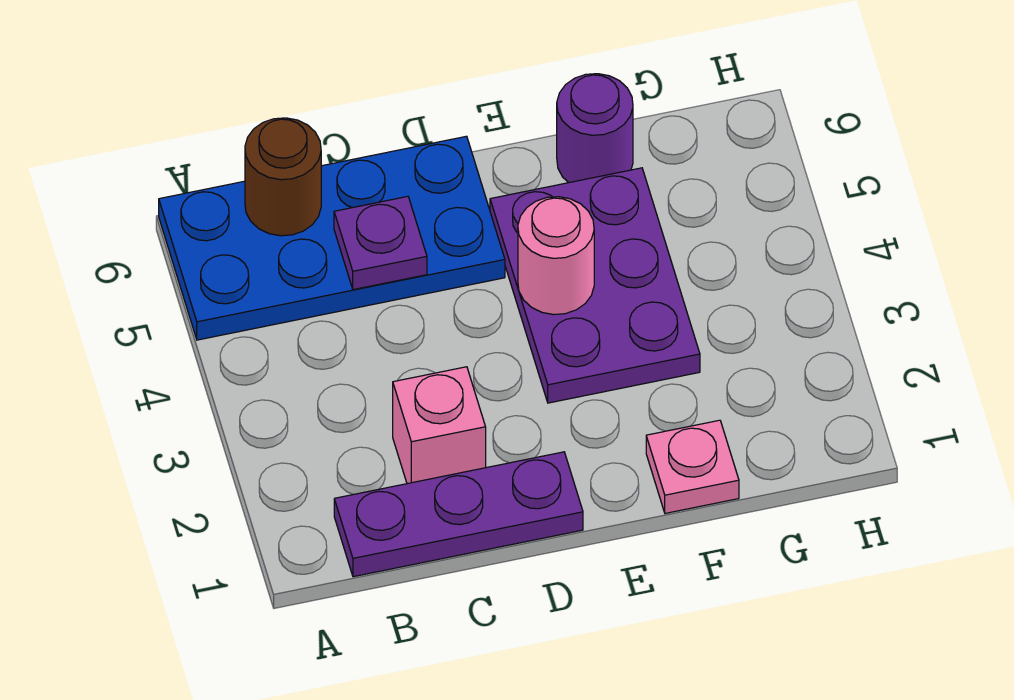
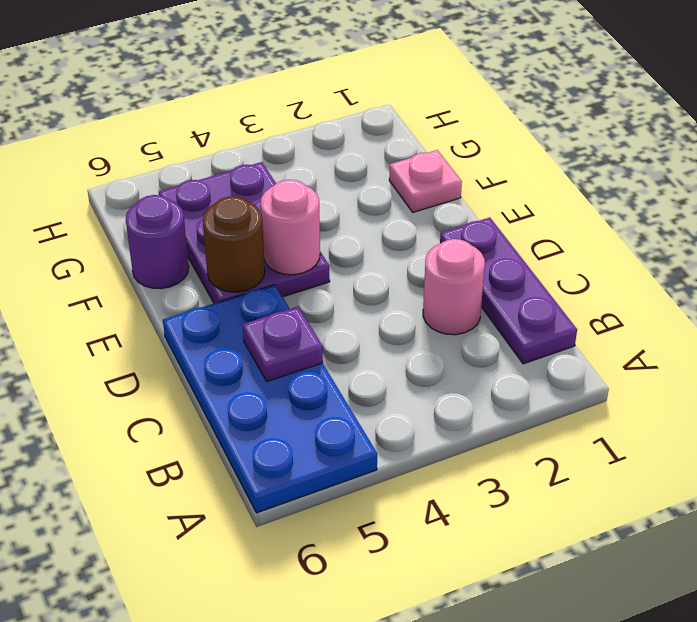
brown round brick B6 level 2 -> brown round brick E5 level 2
pink brick C2 level 1 -> pink round brick C2 level 1
purple plate E3:F5 level 1 -> purple plate E4:G5 level 1

